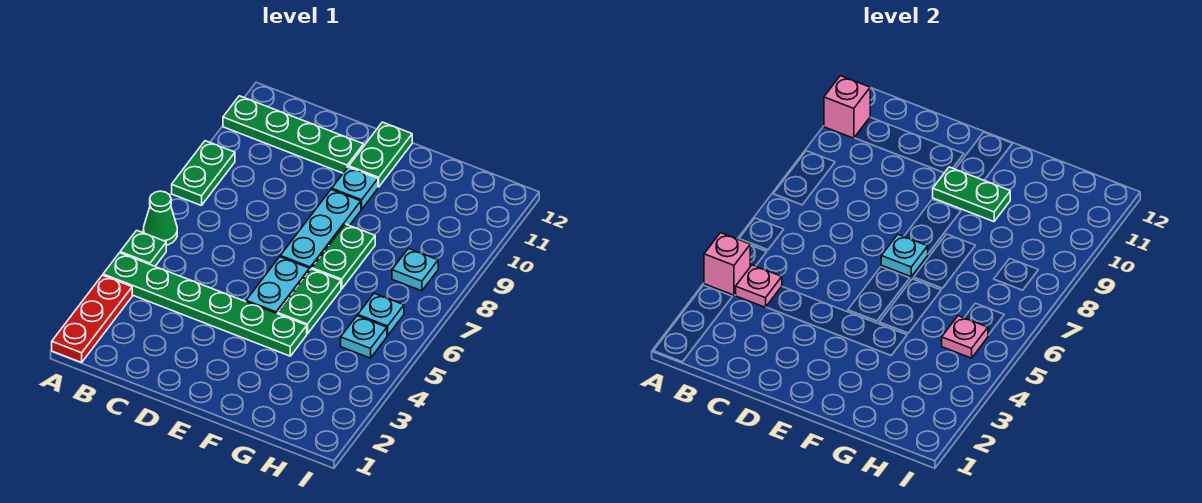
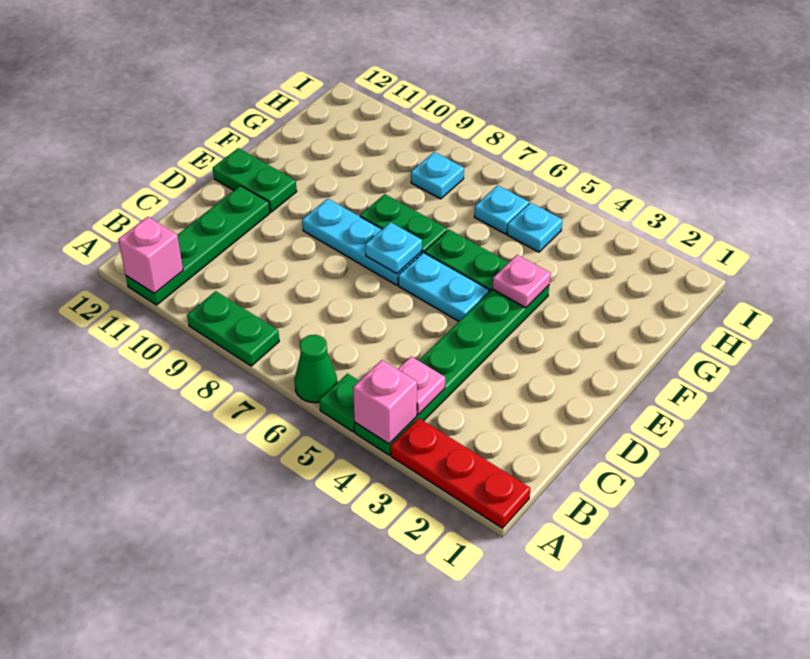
cyan plate E10 level 1 -> none
green plate E10:F10 level 2 -> none
pink plate H5 level 2 -> pink plate F4 level 2

